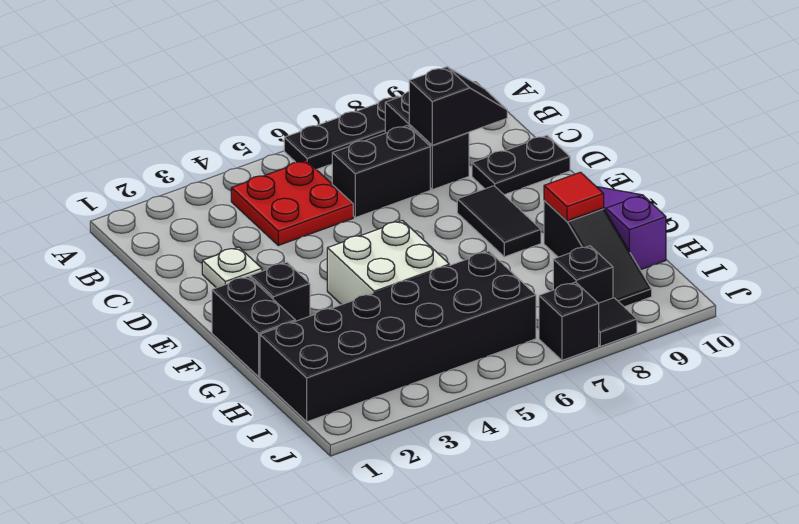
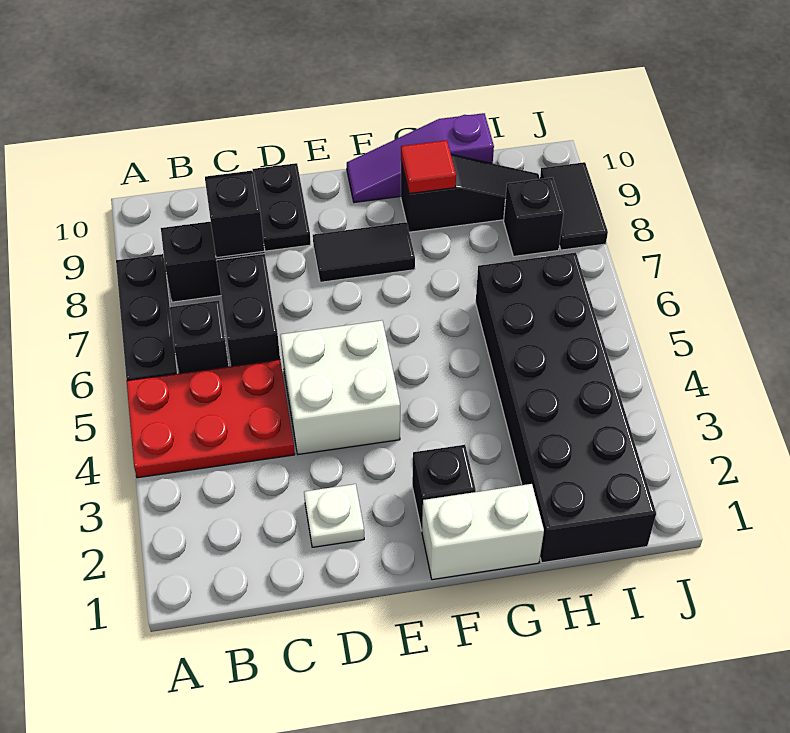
red plate B4:C5 level 1 -> red plate A4:C5 level 1
black brick F1:G1 level 1 -> white brick F1:G1 level 1
white brick F4:G5 level 1 -> white brick D4:E5 level 1
black brick J7 level 1 -> black brick B6 level 1
black tile J8 level 1 -> black tile J8:J9 level 1

